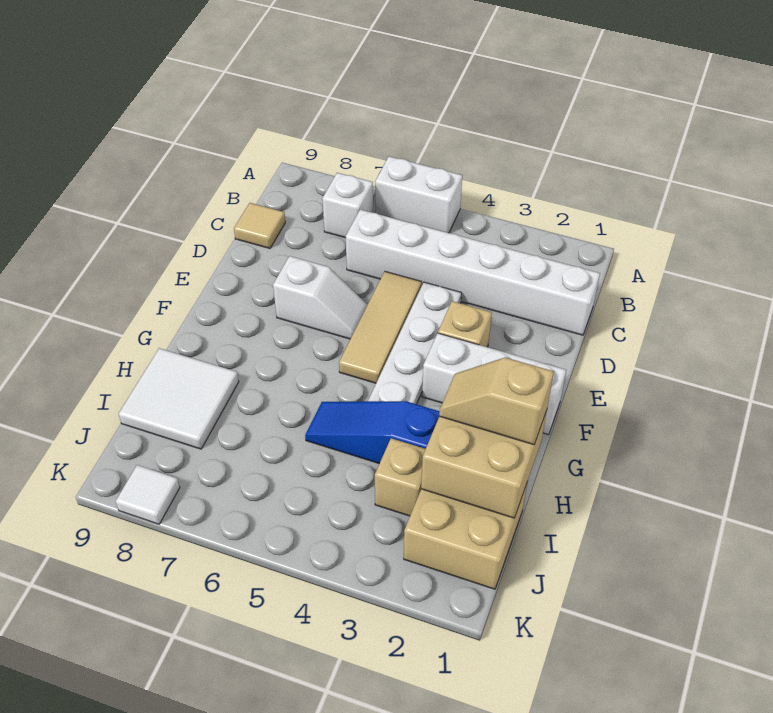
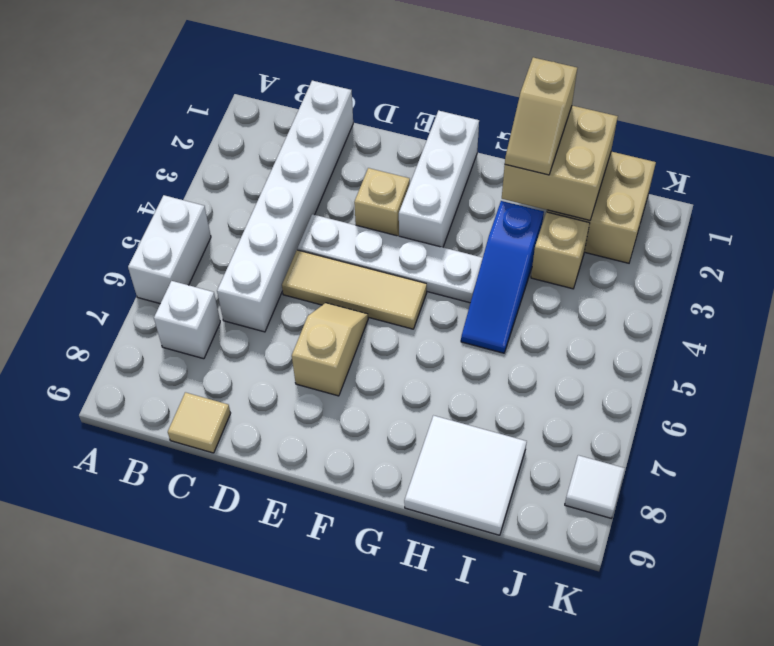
white slope E6:E7 level 1 top 7 -> tan slope E6:E7 level 1 top 7

